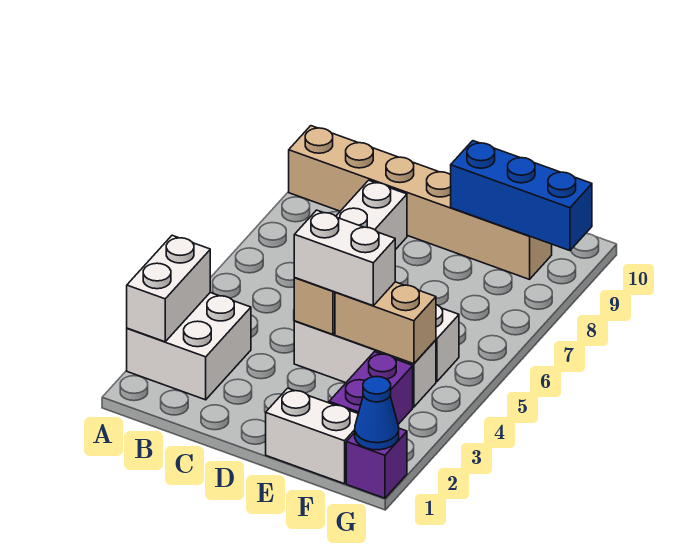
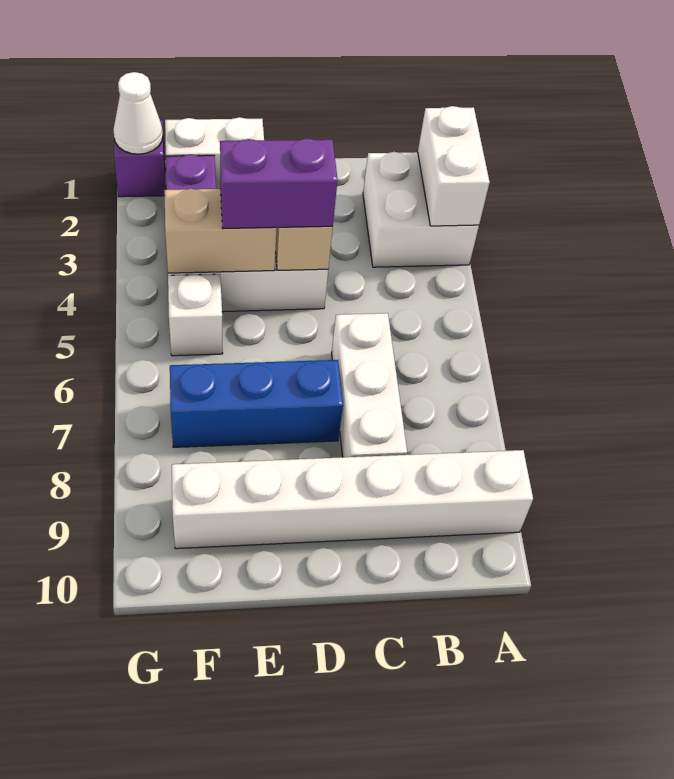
tan brick A9:F9 level 1 -> white brick A9:F9 level 1
white brick D4:E4 level 3 -> purple brick D4:E4 level 3
blue brick E9:G9 level 2 -> blue brick D7:F7 level 1
blue cone G1 level 2 -> white cone G1 level 2

